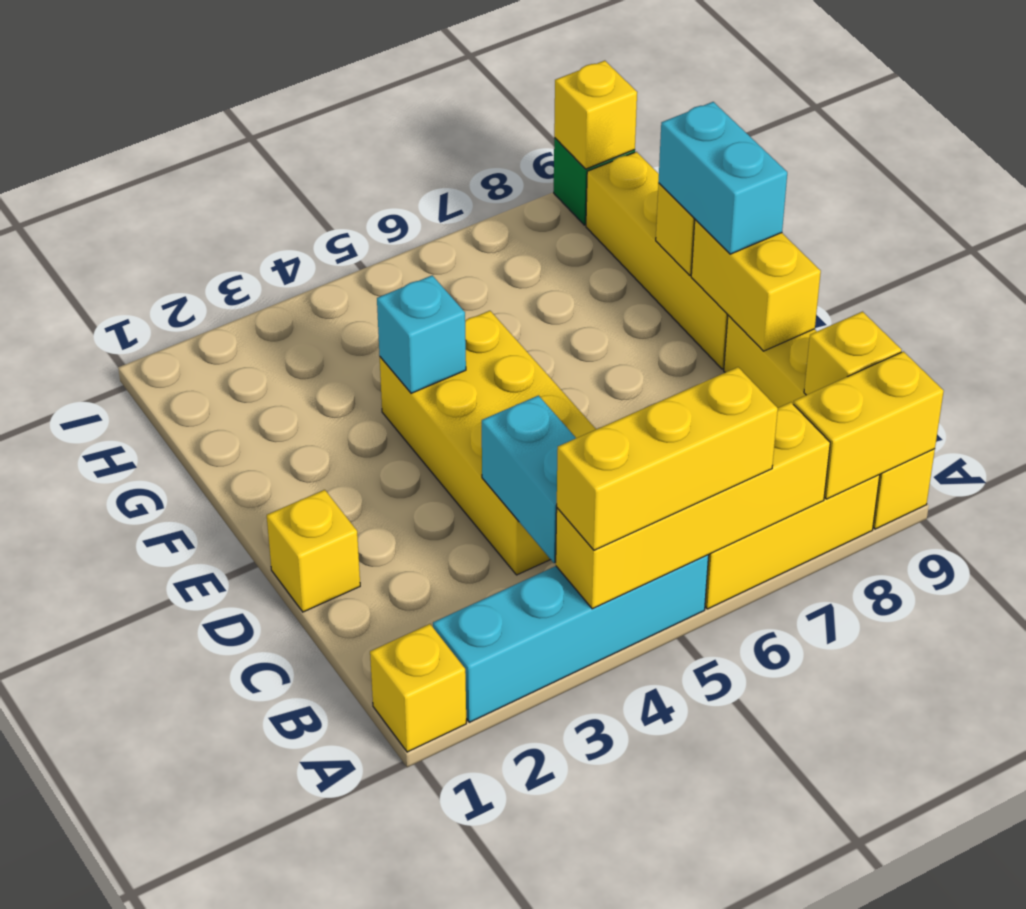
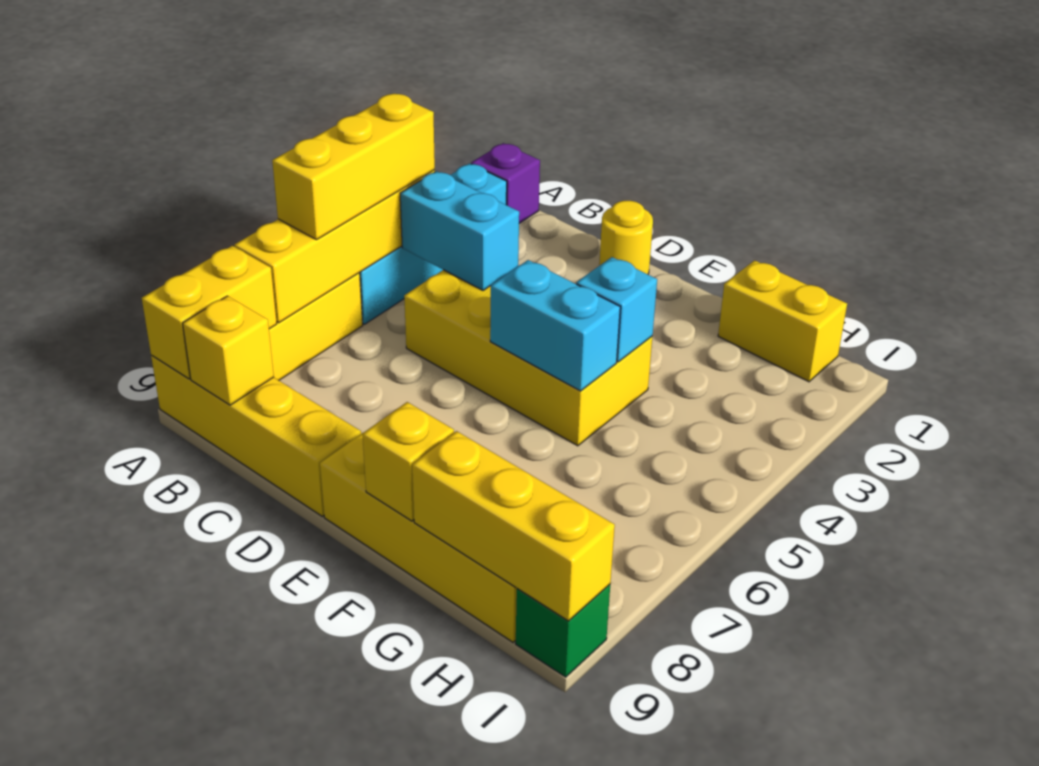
yellow brick A1 level 1 -> purple brick A1 level 1
yellow brick D1 level 1 -> yellow round brick D1 level 1
yellow brick D9:E9 level 2 -> yellow brick G1:H1 level 1
cyan brick E9:F9 level 3 -> cyan brick E5:F5 level 2
yellow brick I9 level 2 -> yellow brick G9:I9 level 2

